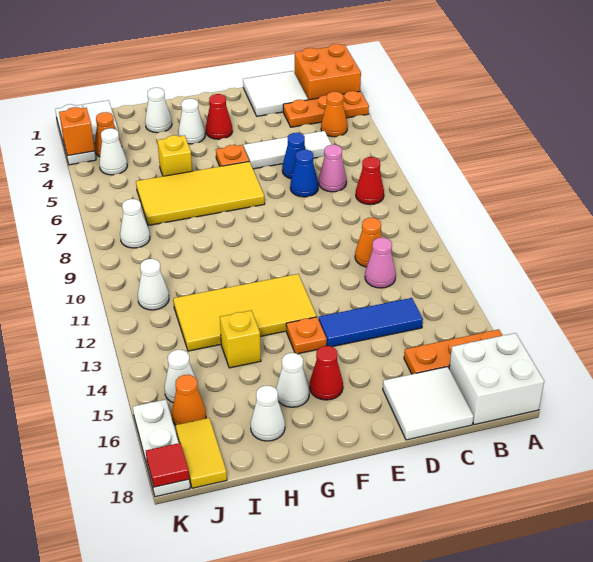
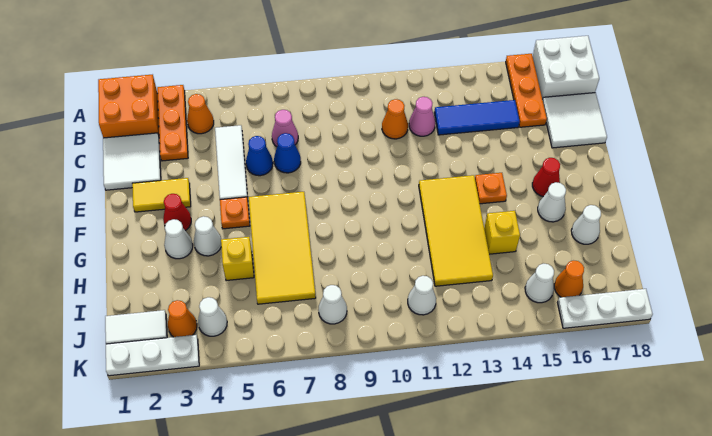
red cone B8 level 1 -> none
blue tile C14:E14 level 1 -> blue tile C13:C15 level 1
white cone H2 level 1 -> white cone G4 level 1
yellow tile J17:J18 level 1 -> yellow tile E2:E3 level 1
orange brick K3 level 2 -> none
red tile K18 level 2 -> none

